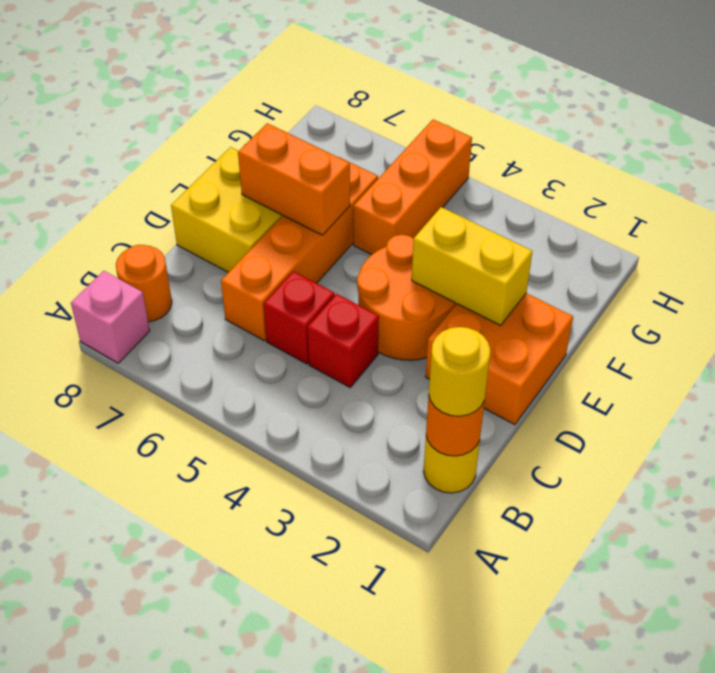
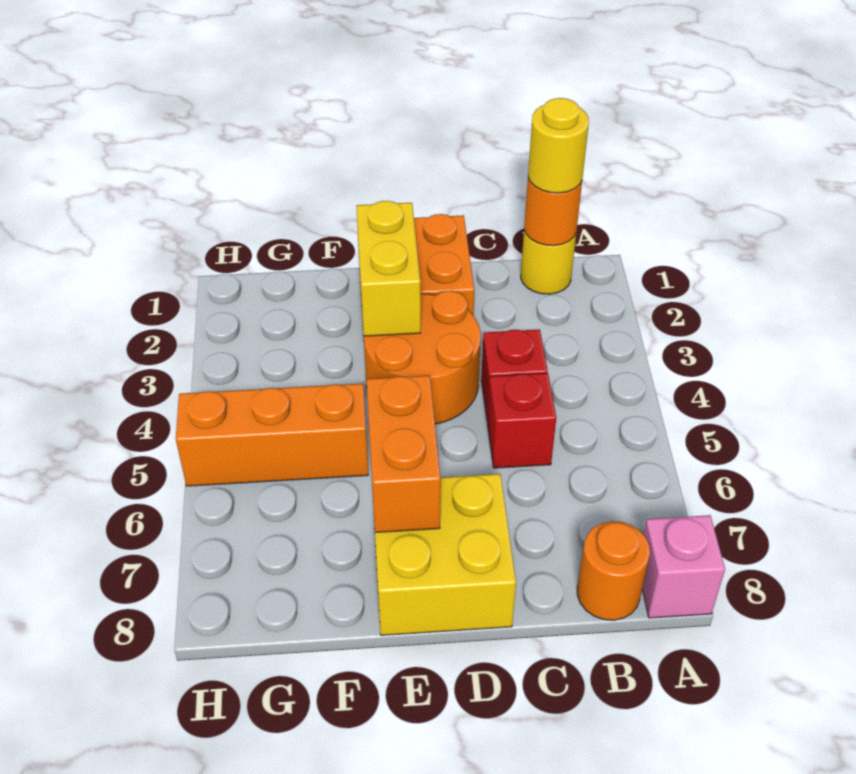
orange brick C6:F6 level 1 -> none

